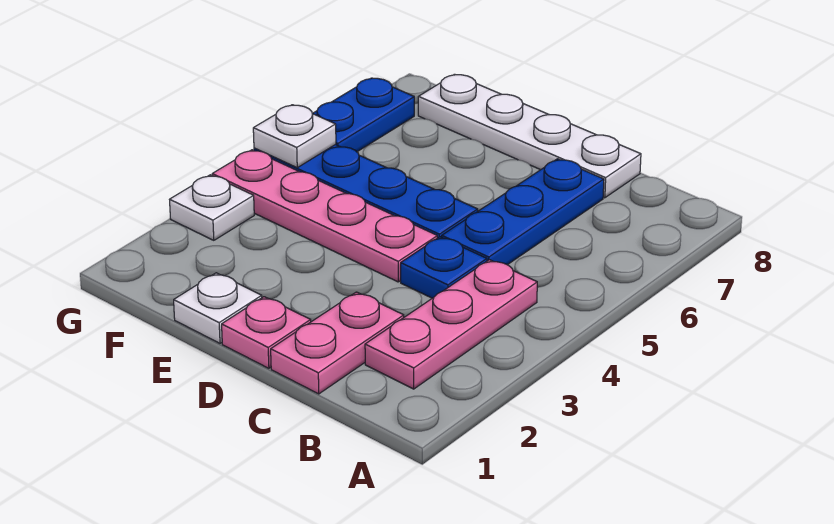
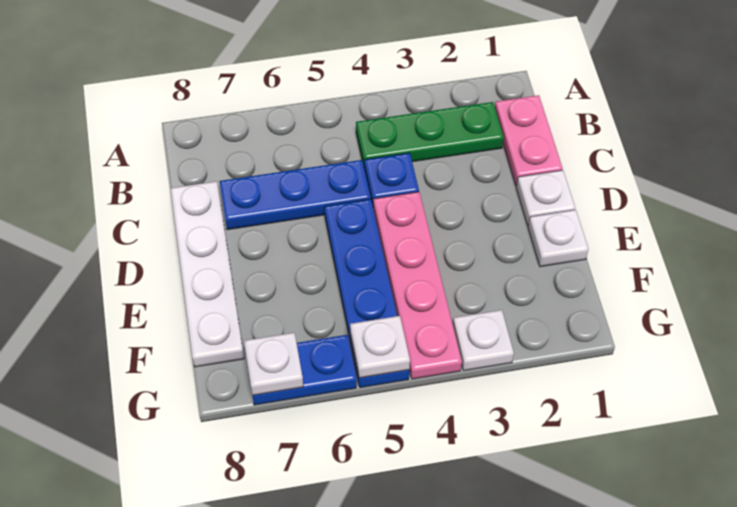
pink plate B2:B4 level 1 -> green plate B2:B4 level 1
pink plate C1:C2 level 1 -> pink plate B1:C1 level 1
pink plate D1 level 1 -> white plate D1 level 1
none -> white plate G7 level 2

